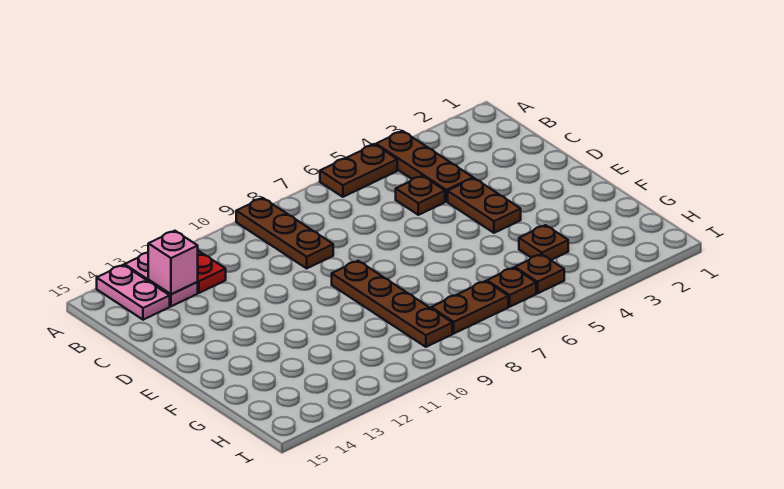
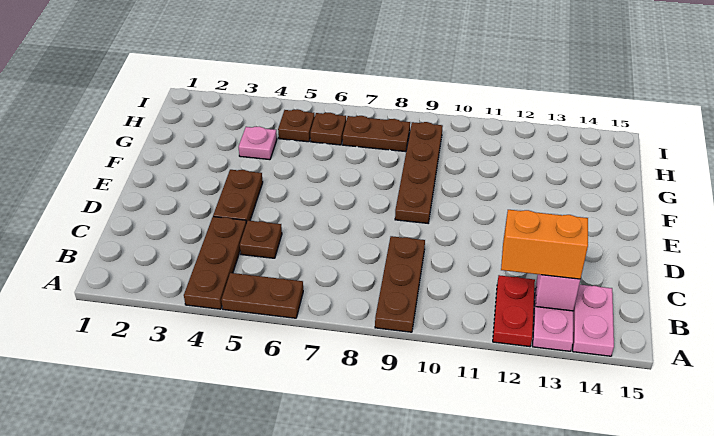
none -> orange brick B12:B13 level 3
brown plate G4 level 1 -> pink plate G4 level 1

